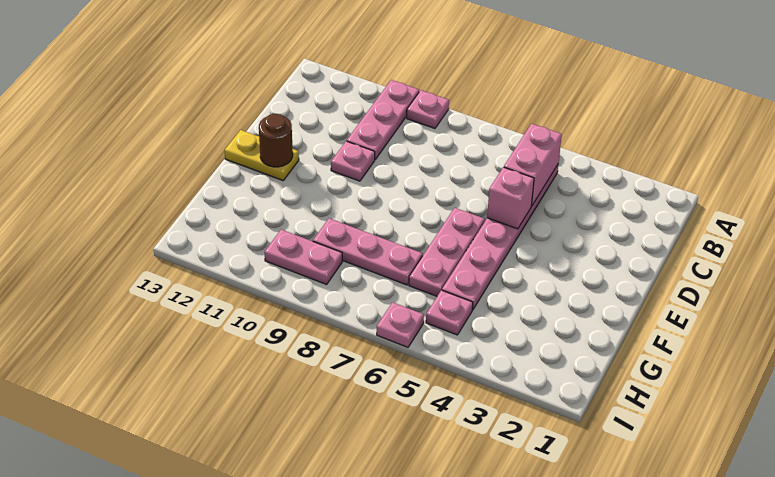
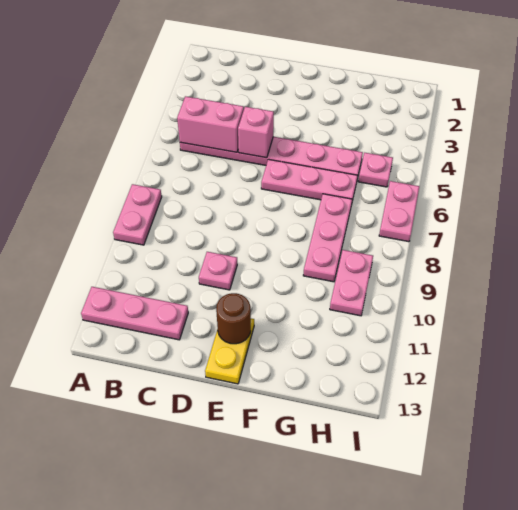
pink plate A9 level 1 -> pink plate A8:A9 level 1
pink plate A10:C10 level 1 -> pink plate A12:C12 level 1
pink plate I6 level 1 -> pink plate I6:I7 level 1

